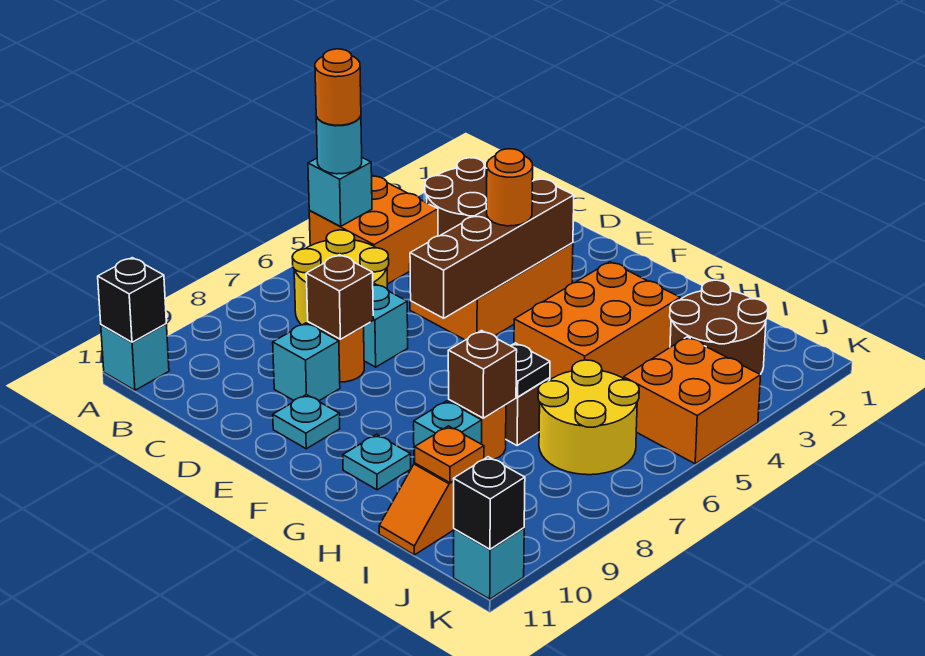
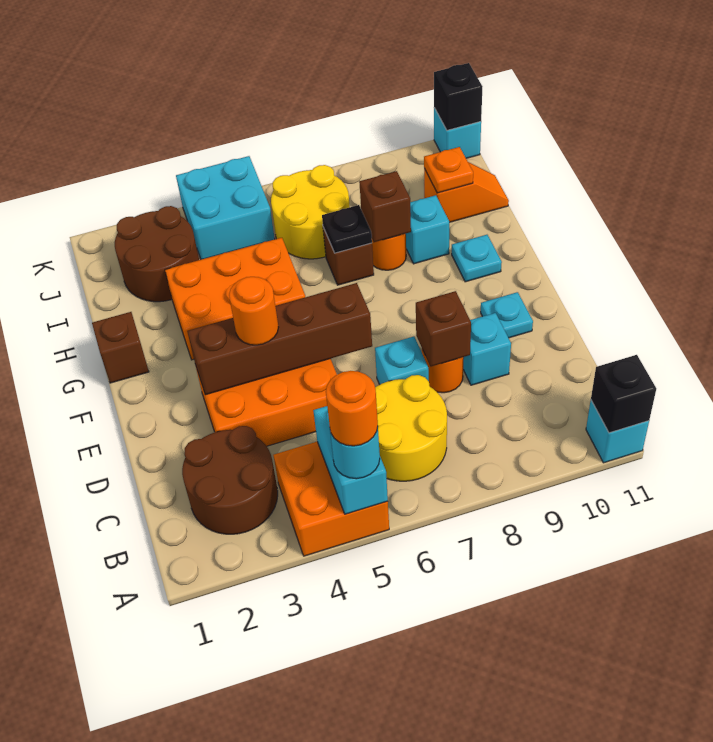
cyan brick A5 level 2 -> cyan brick A5:B5 level 2
none -> brown brick G1 level 1
orange brick J4:K5 level 1 -> cyan brick J4:K5 level 1

